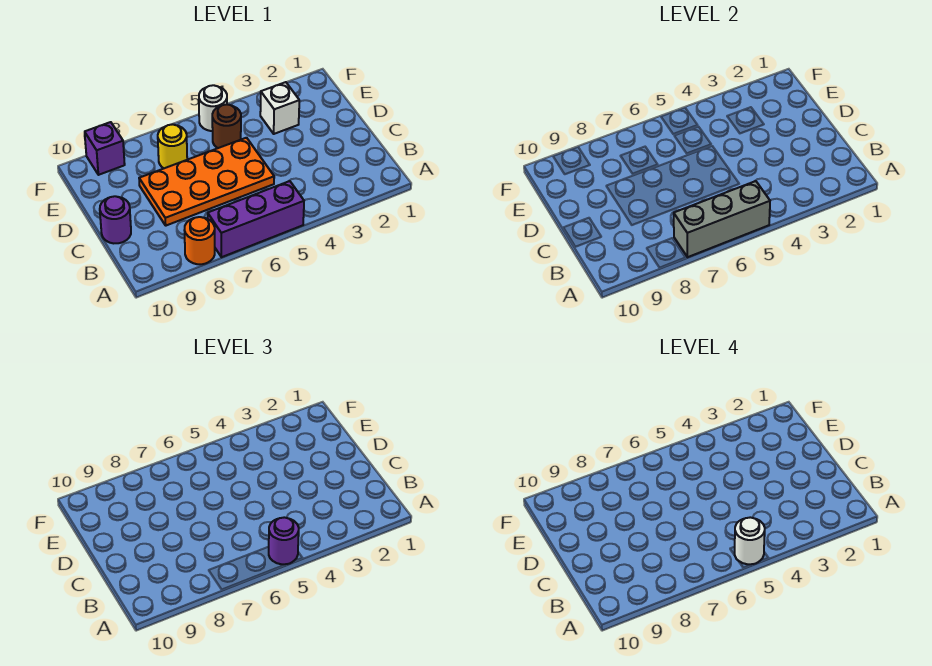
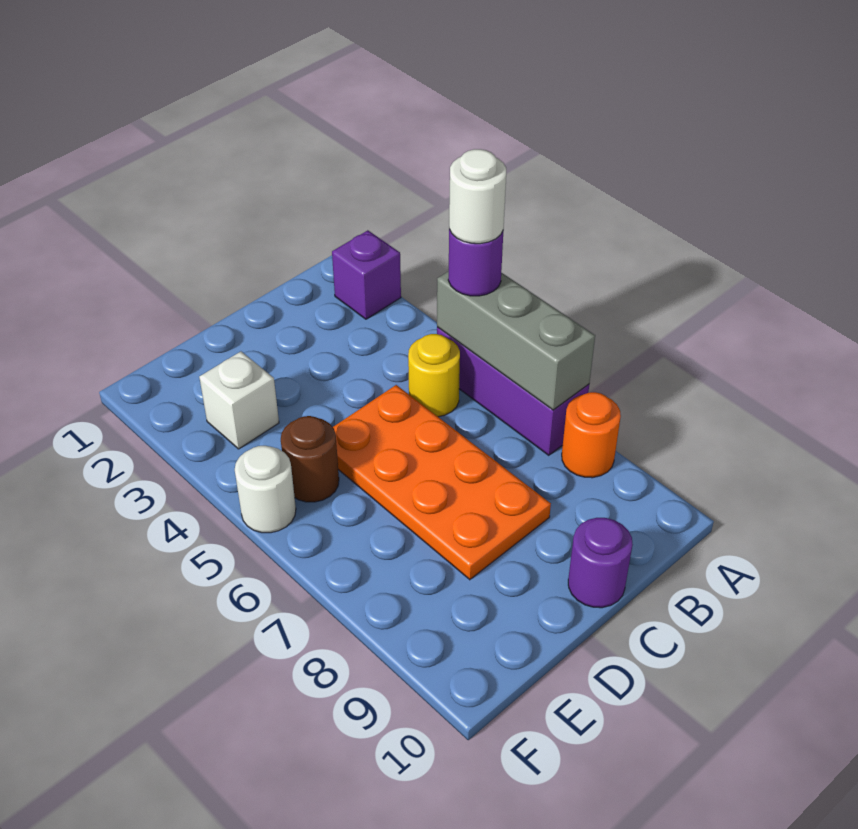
yellow round brick E7 level 1 -> yellow round brick B5 level 1
purple brick F9 level 1 -> purple brick A2 level 1

